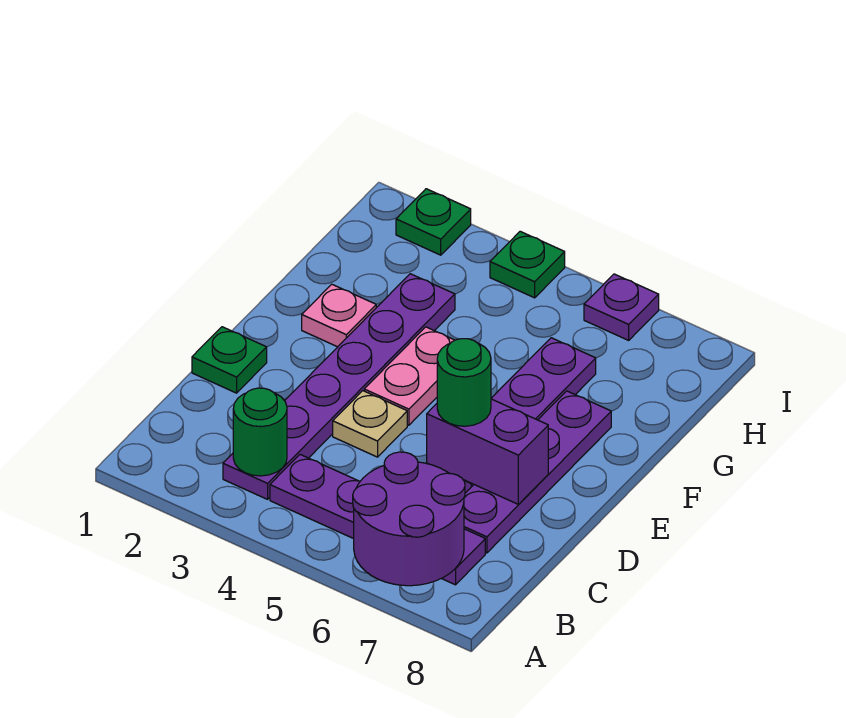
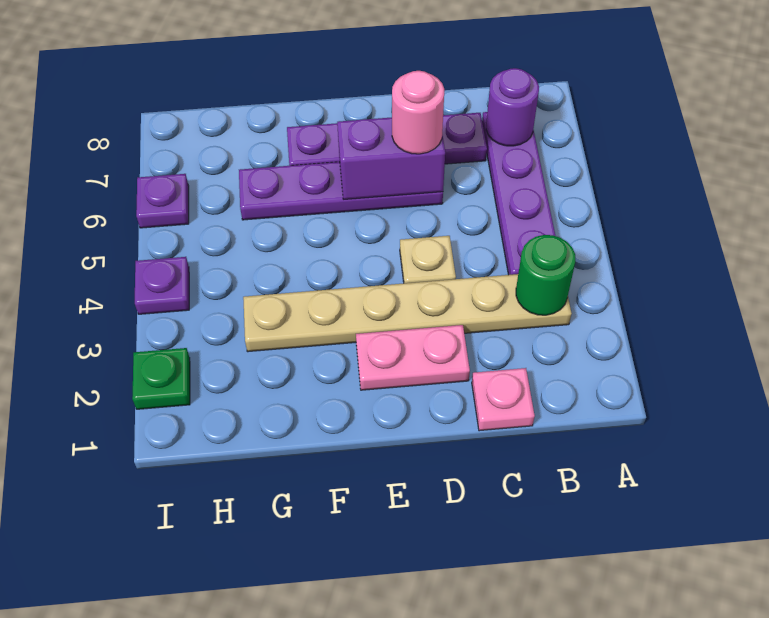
purple round brick A6:B7 level 2 -> purple round brick B7 level 2
purple plate B3:G3 level 1 -> tan plate B3:G3 level 1
green plate D1 level 1 -> none
purple brick D6:D7 level 2 -> purple brick D6:E6 level 2
green round brick D6 level 3 -> pink round brick D6 level 3
pink plate E4:F4 level 1 -> pink plate D2:E2 level 1
pink plate F2 level 1 -> pink plate C1 level 1
green plate I4 level 1 -> purple plate I4 level 1

